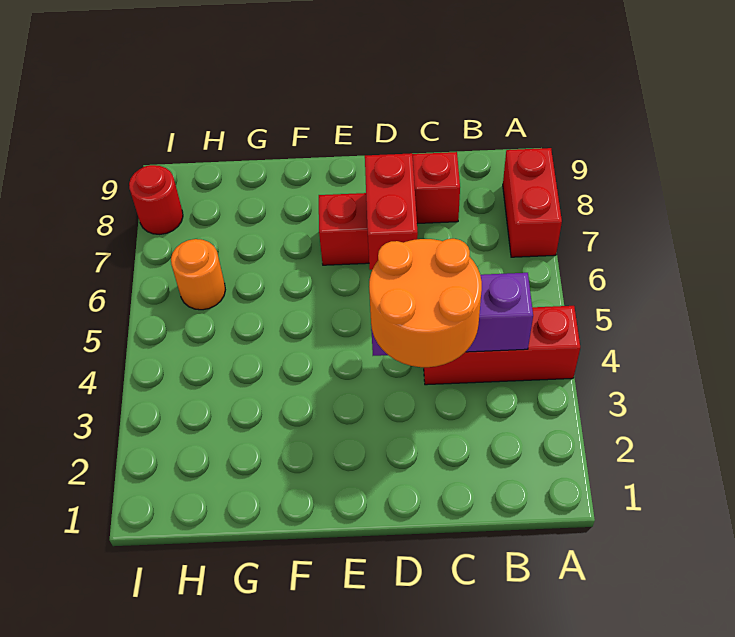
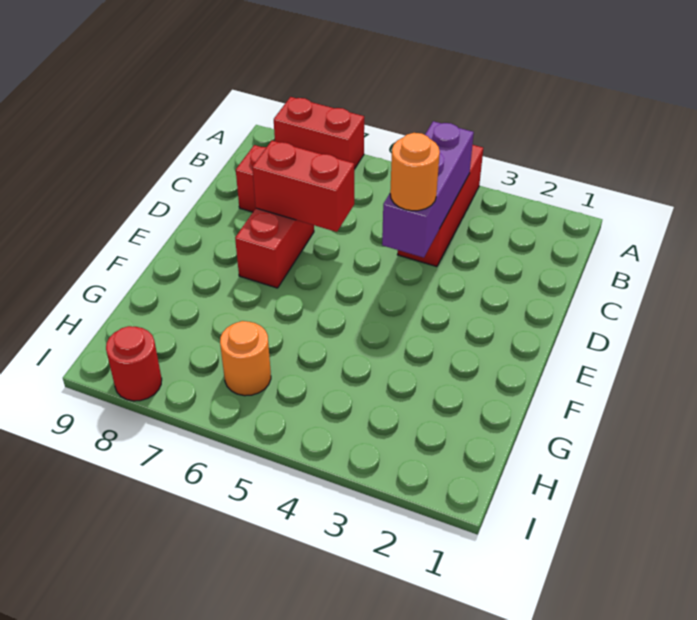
orange round brick C3:D4 level 3 -> orange round brick D4 level 3

